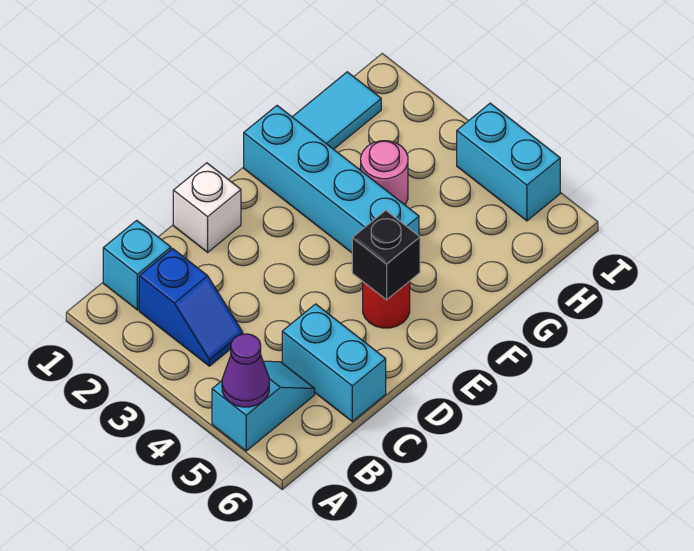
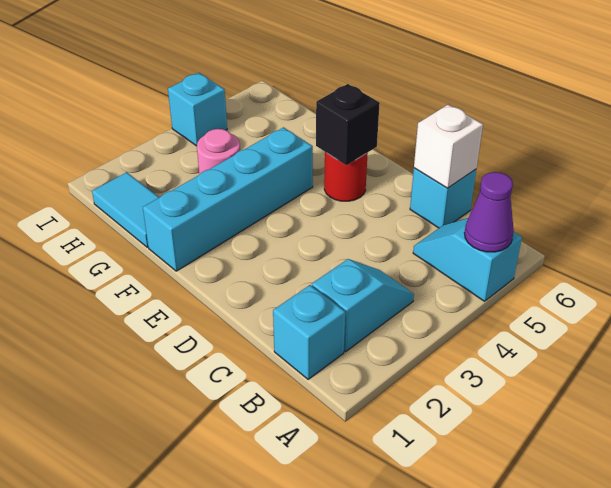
blue slope B2:B3 level 1 top 2 -> cyan slope B2:B3 level 1 top 2
cyan brick C5:C6 level 1 -> cyan brick C6 level 1
white brick D1 level 1 -> white brick C6 level 2
cyan brick I4:I5 level 1 -> cyan brick I4 level 1

